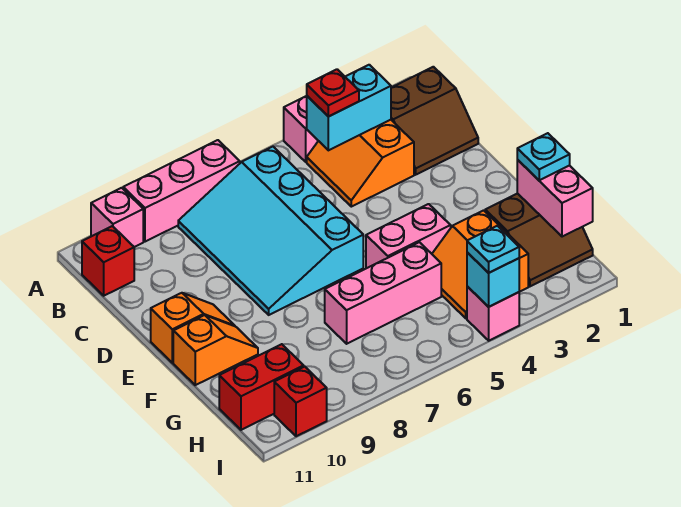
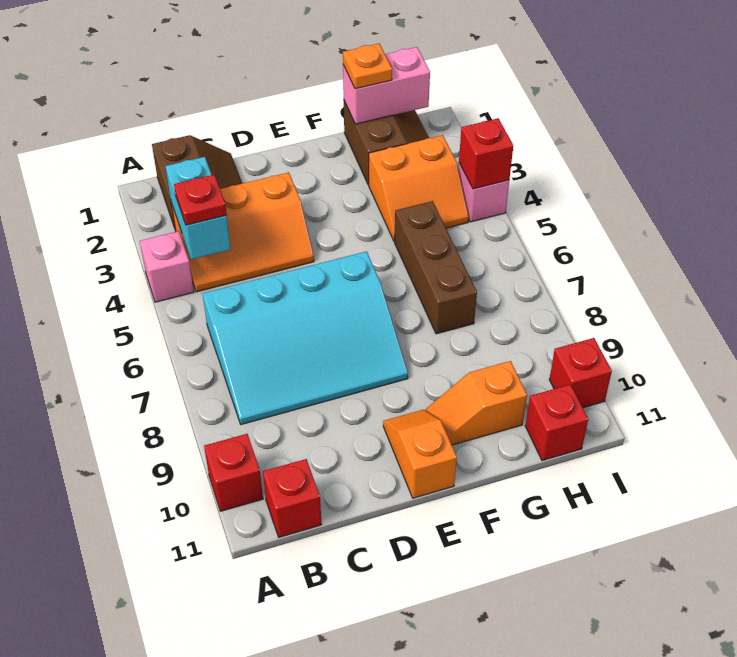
pink brick A7:A9 level 1 -> none
pink brick A10 level 1 -> red brick A10 level 1
orange slope B3:C4 level 1 top 3 -> orange slope B3:D4 level 1 top 3
pink brick F4:F5 level 1 -> none
orange slope F10:F11 level 1 top 11 -> orange slope F10:G10 level 1 top G
cyan plate G1 level 3 -> orange plate G1 level 3
pink brick G5:G7 level 1 -> brown brick G5:G7 level 1
red brick H10:H11 level 1 -> red brick H11 level 1
cyan brick I4 level 2 -> red brick I4 level 2
cyan plate I4 level 3 -> none

